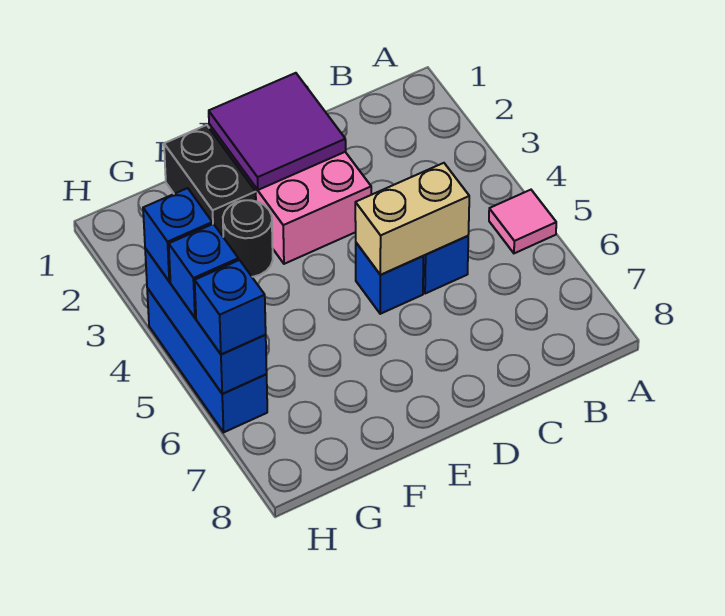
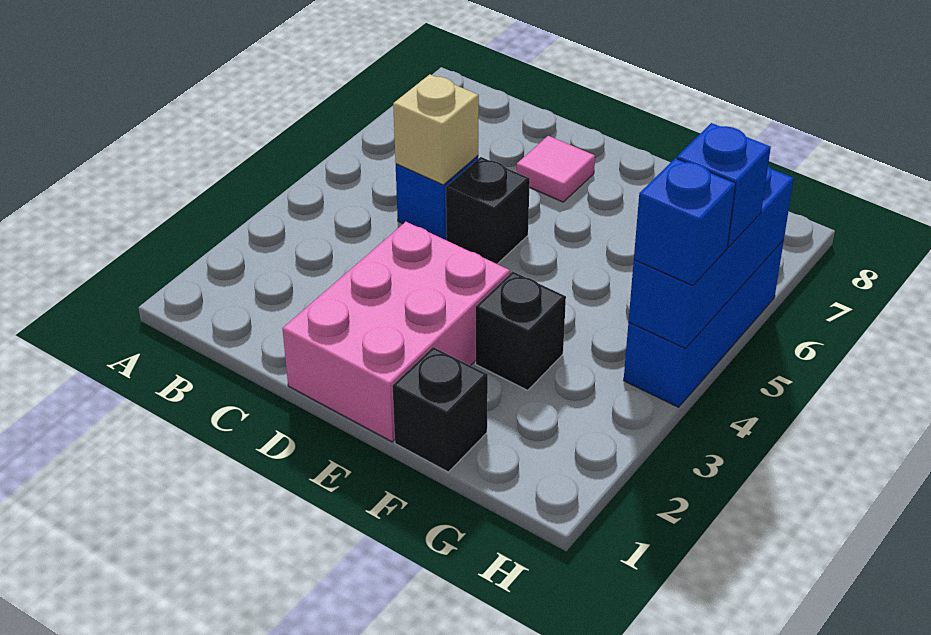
pink tile A5 level 1 -> pink tile D7 level 1
tan brick C5:D5 level 2 -> tan brick C5 level 2
purple tile D1:E2 level 2 -> none
blue brick D5 level 1 -> black brick D5 level 1
black brick F1:F2 level 1 -> black brick F1 level 1
black round brick F3 level 1 -> black brick F3 level 1
blue brick H6 level 3 -> none

